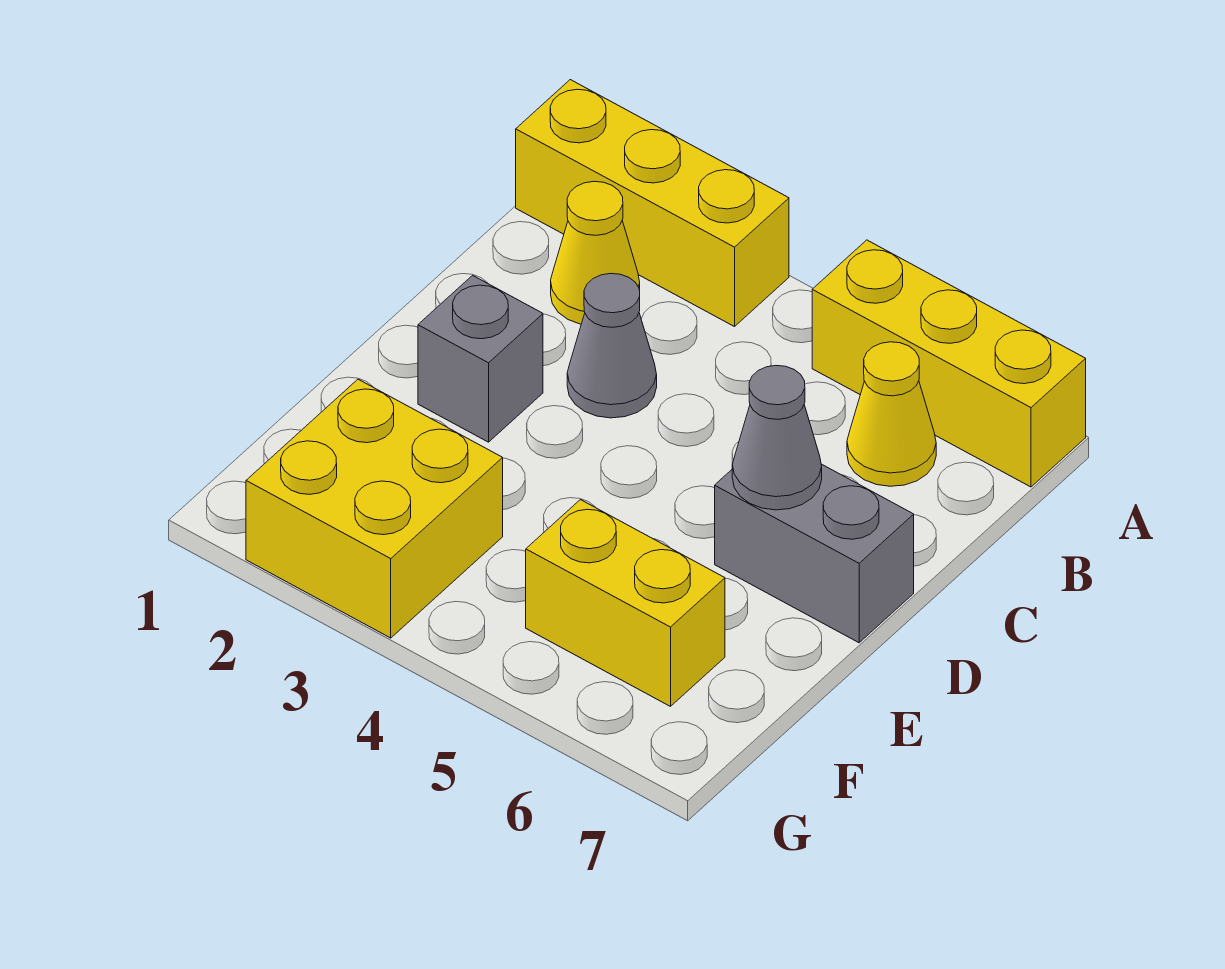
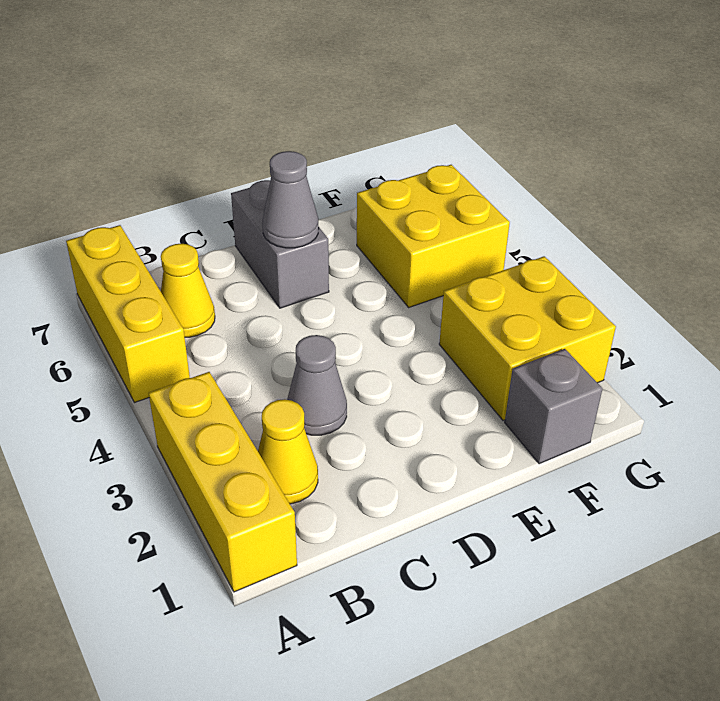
grey brick D2 level 1 -> grey brick F1 level 1
yellow brick F5:F6 level 1 -> yellow brick F5:G6 level 1

